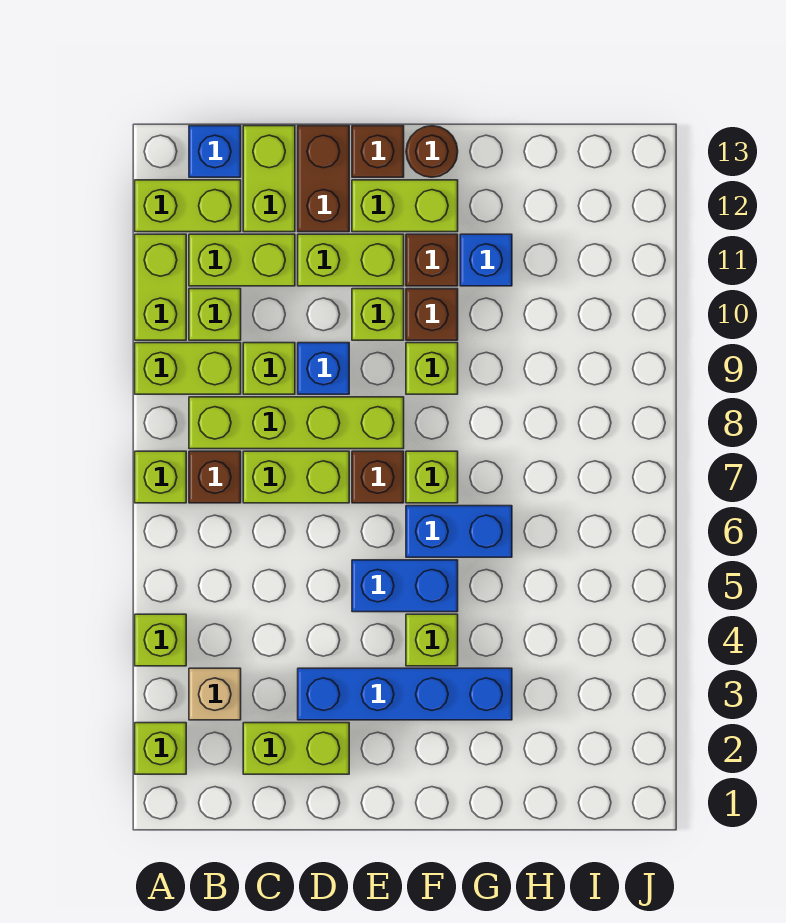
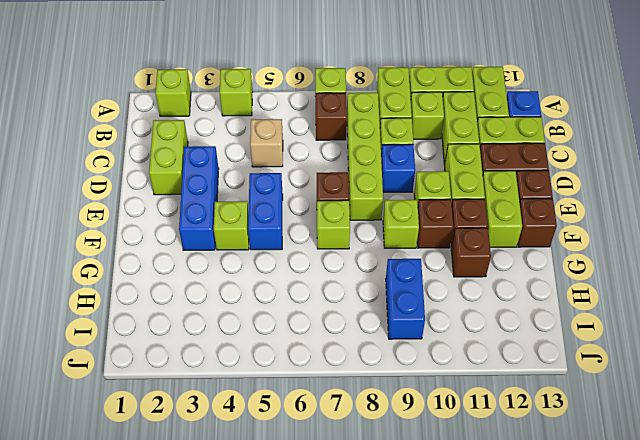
tan brick B3 level 1 -> tan brick C5 level 1
lime brick C7:D7 level 1 -> none
blue brick D3:G3 level 1 -> blue brick D3:F3 level 1
blue brick F6:G6 level 1 -> blue brick H9:I9 level 1
brown round brick F13 level 1 -> brown brick F13 level 1
blue brick G11 level 1 -> brown brick G11 level 1

